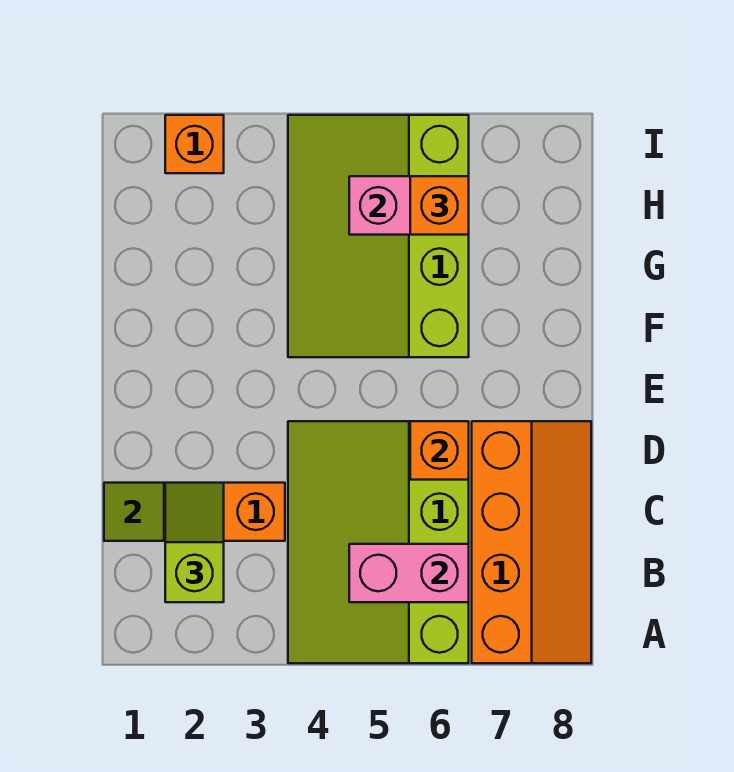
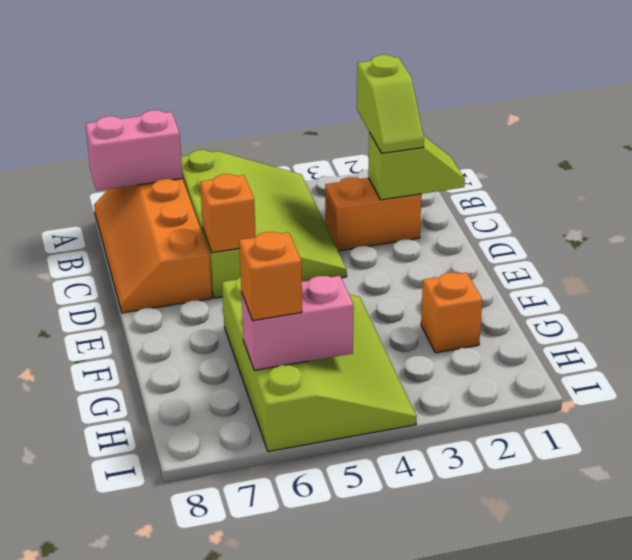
pink brick B5:B6 level 2 -> pink brick A7:A8 level 2
orange brick I2 level 1 -> orange brick G2 level 1

